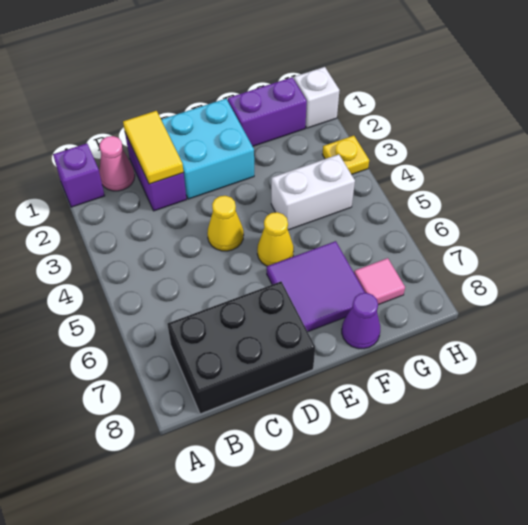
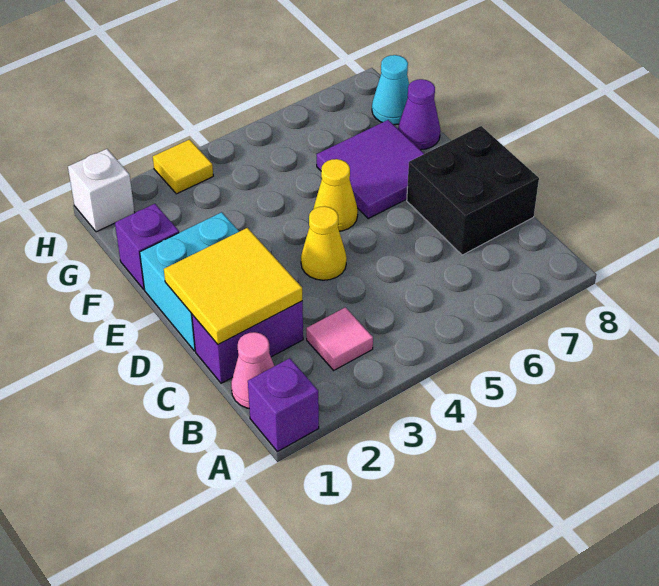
black brick B7:D8 level 1 -> black brick C7:D8 level 1
yellow tile C1:C2 level 2 -> yellow tile C1:D2 level 2
purple brick F1:G1 level 1 -> purple brick F1 level 1
white brick F4:G4 level 1 -> none
pink tile G7 level 1 -> pink tile B3 level 1
none -> cyan cone G8 level 1
yellow plate H3 level 1 -> yellow tile H3 level 1

